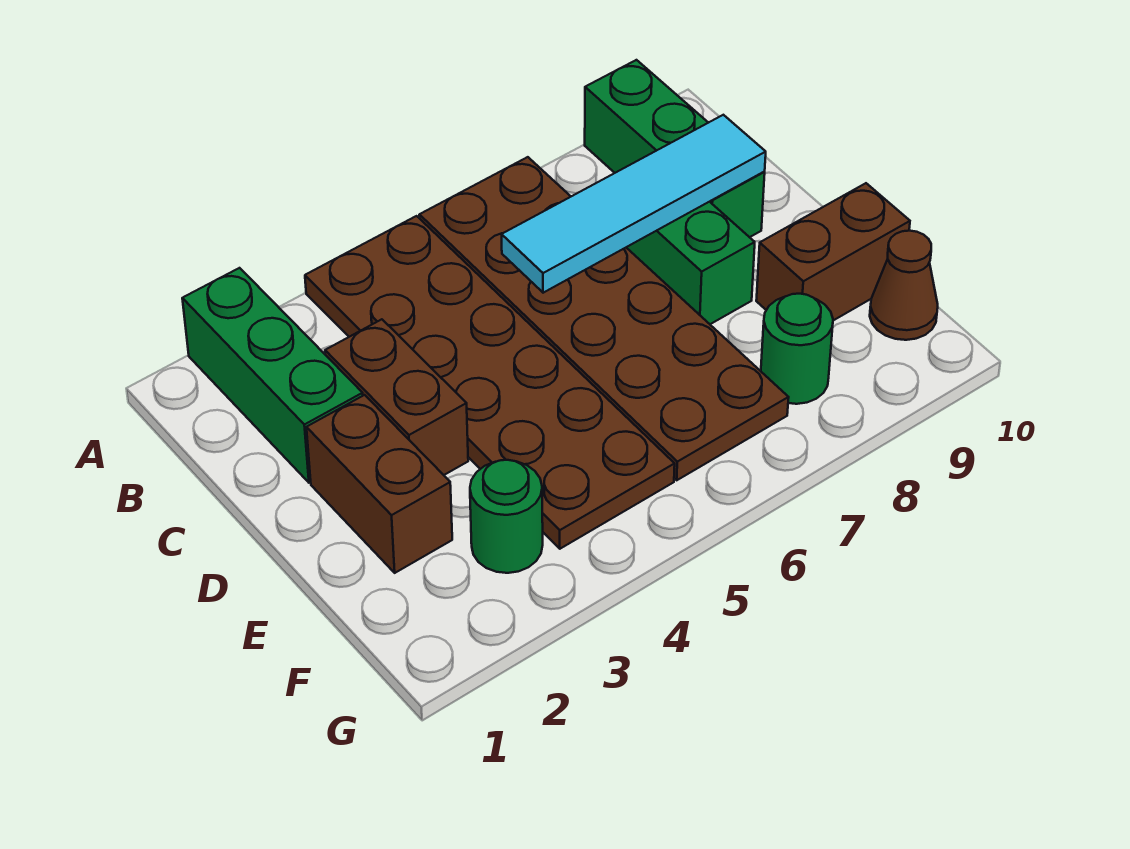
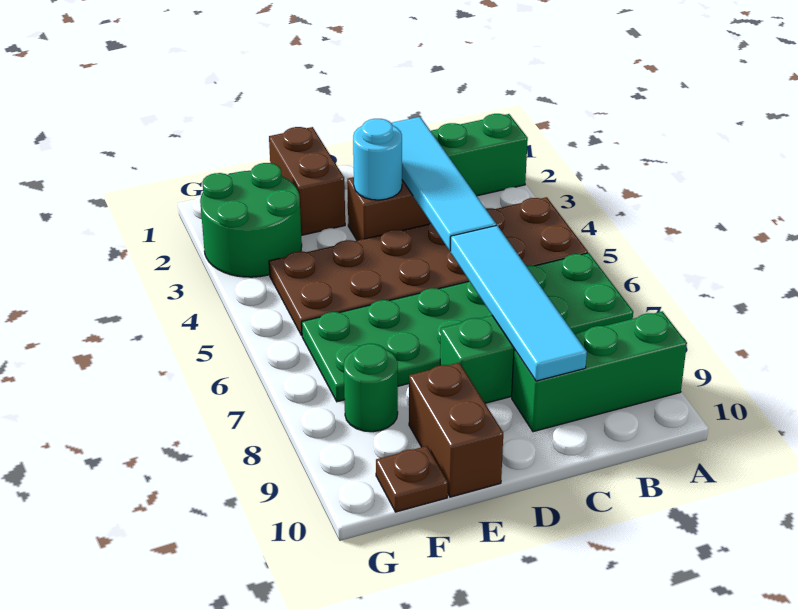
brown plate A6:F7 level 1 -> green plate A6:F7 level 1
none -> cyan tile C2:C5 level 2
brown brick D2:E2 level 1 -> brown brick E1:E2 level 1
none -> cyan round brick D3 level 2
green round brick F3 level 1 -> green round brick F2:G3 level 1
brown cone F10 level 1 -> brown plate F10 level 1

